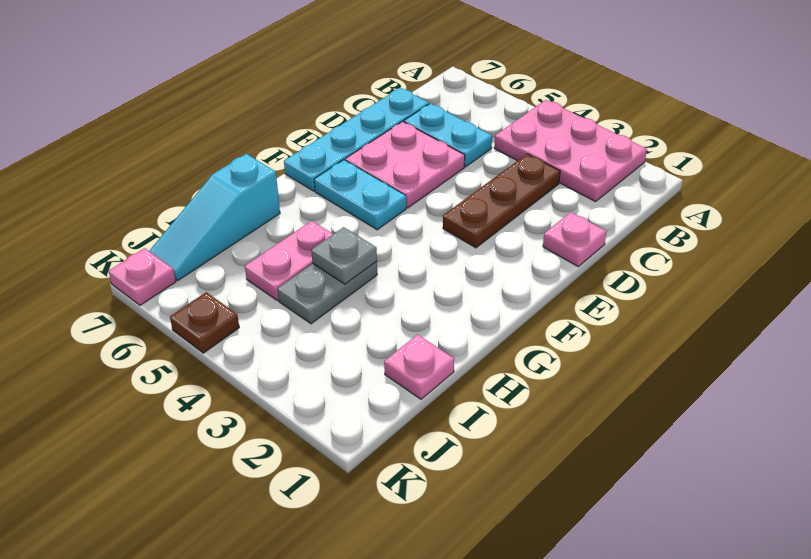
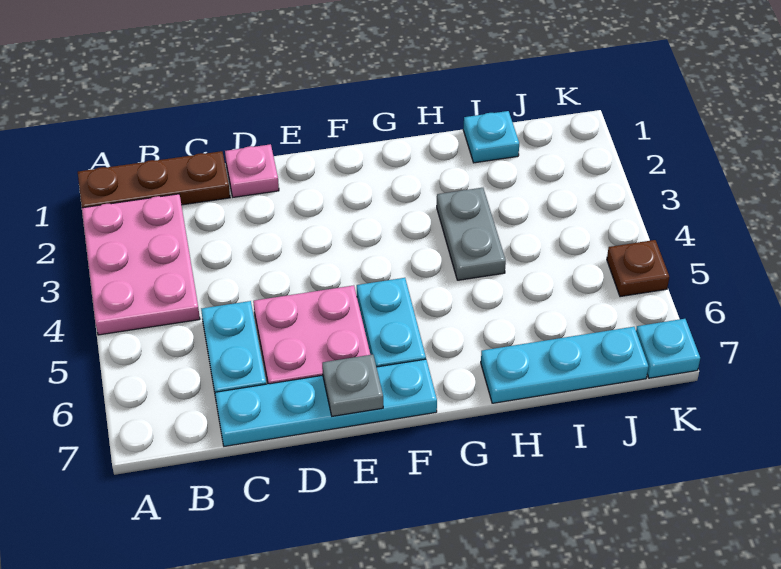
brown plate C3:E3 level 1 -> brown plate A1:C1 level 1
grey plate H4:I4 level 1 -> grey plate H3:H4 level 1
grey plate H4 level 2 -> grey plate E7 level 2
pink plate H5:I5 level 1 -> none
cyan slope H7:J7 level 1 top H -> cyan plate H7:J7 level 1
pink plate I1 level 1 -> cyan plate I1 level 1
pink plate K7 level 1 -> cyan plate K7 level 1

